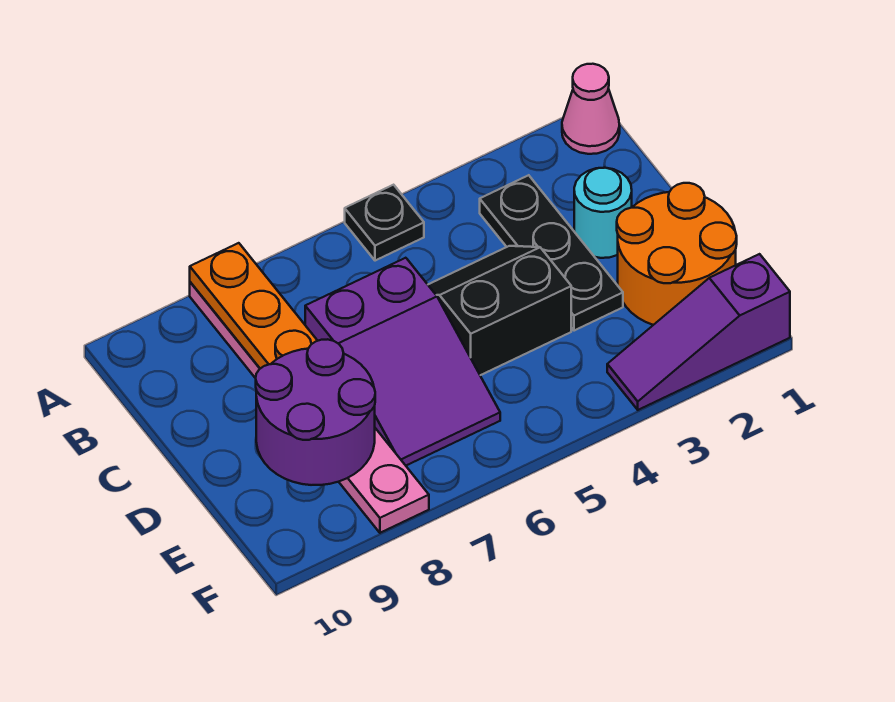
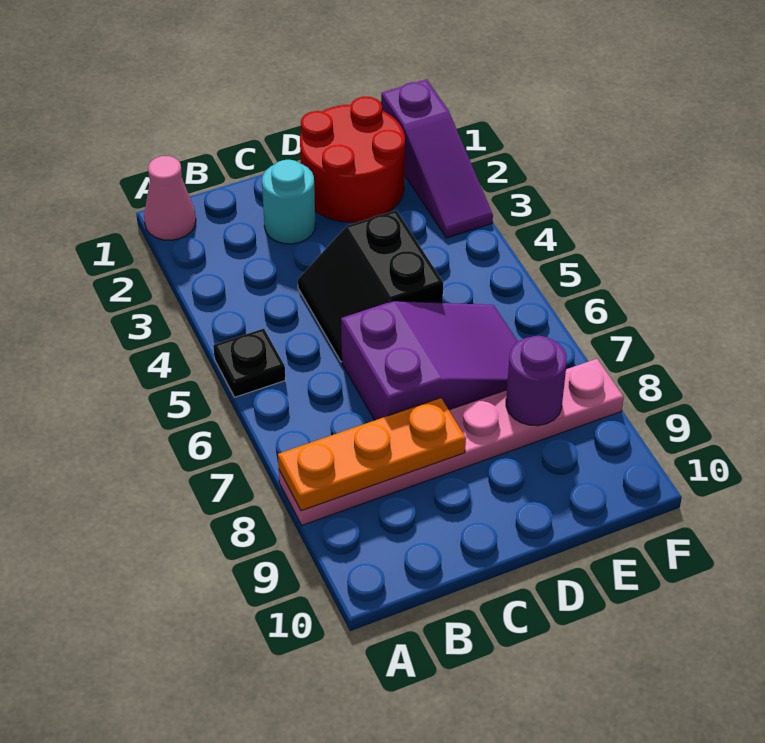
black plate B3:D3 level 1 -> none
orange round brick D1:E2 level 1 -> red round brick D1:E2 level 1
purple round brick D8:E9 level 2 -> purple round brick E8 level 2

